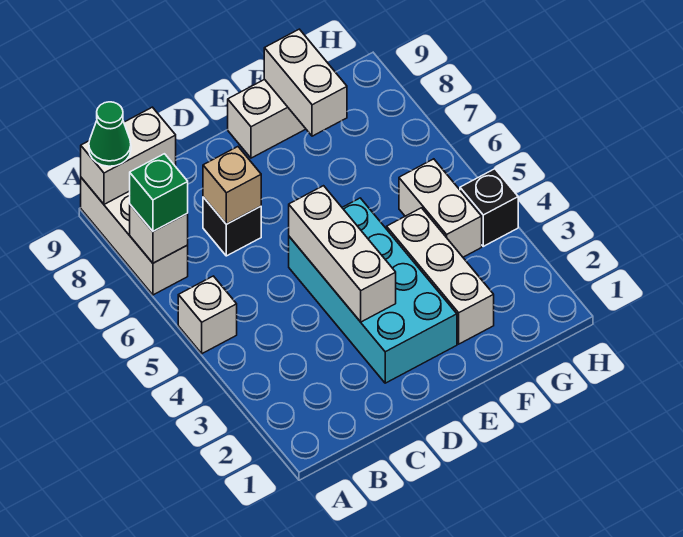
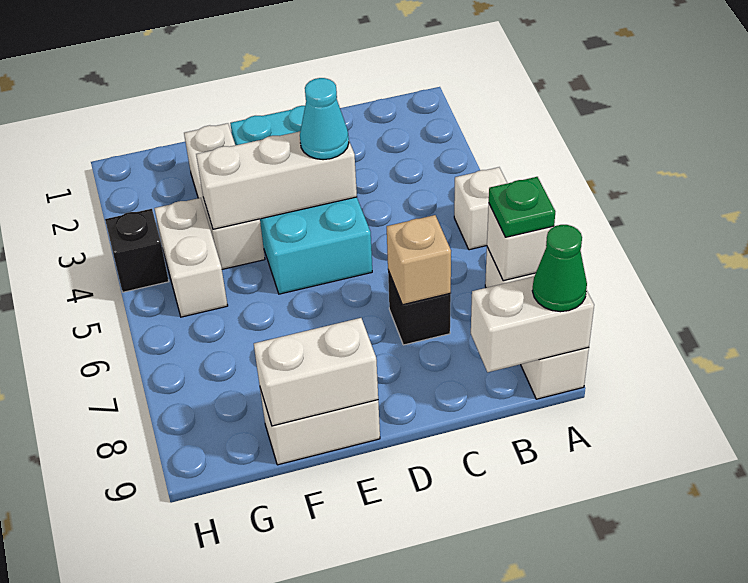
green brick A7 level 3 -> green plate A7 level 3
white brick D3:D5 level 2 -> white brick D4:F4 level 2
none -> cyan cone D4 level 3
white brick F8:F9 level 2 -> white brick E9:F9 level 2

